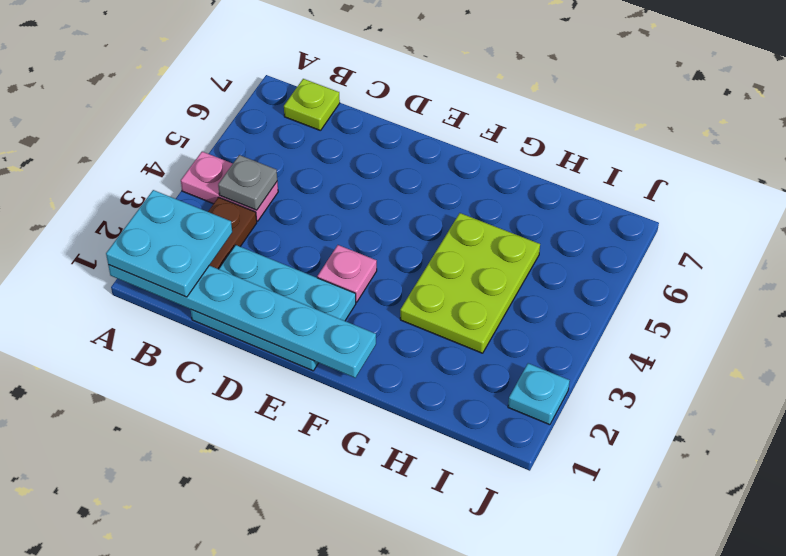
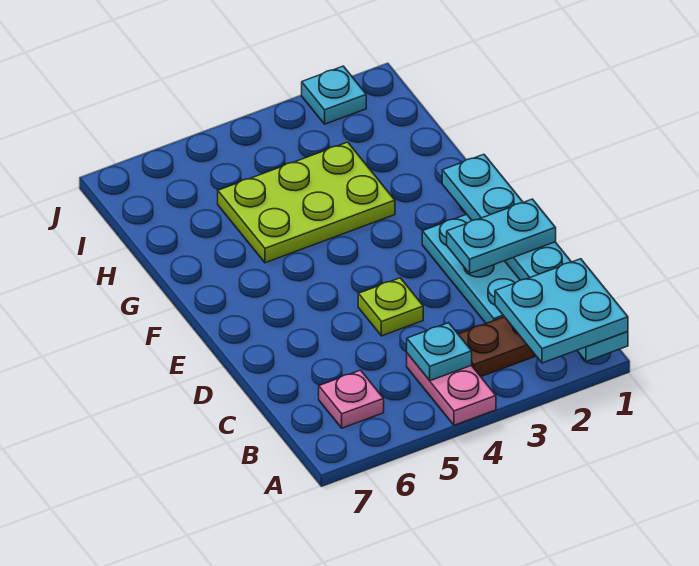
grey plate B4 level 2 -> cyan plate B4 level 2
lime plate B7 level 1 -> lime plate D4 level 1
none -> cyan plate D1:D2 level 3
pink plate E3 level 1 -> pink plate B6 level 1

